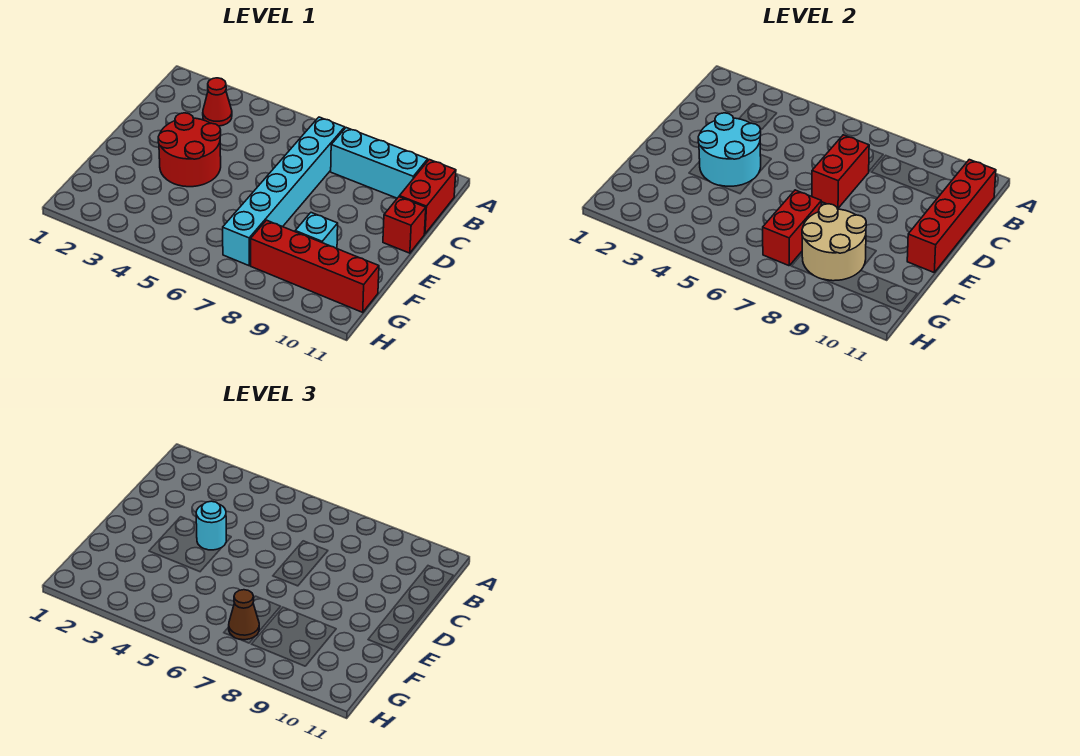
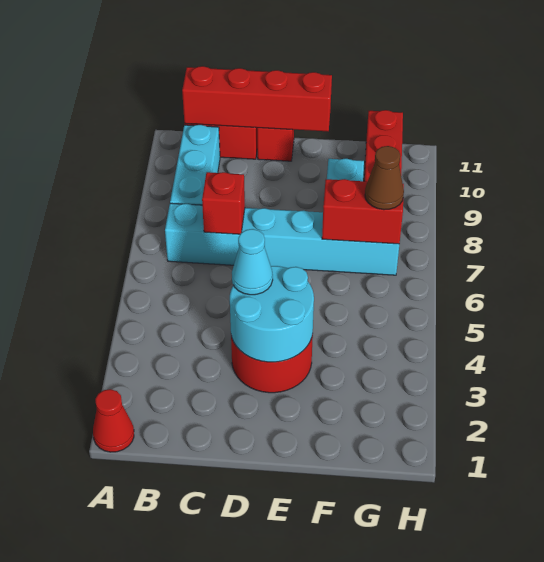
red cone B3 level 1 -> red cone A1 level 1
red brick C7:D7 level 2 -> red brick C7 level 2
cyan round brick D4 level 3 -> cyan cone D4 level 3
tan round brick F8:G9 level 2 -> none

